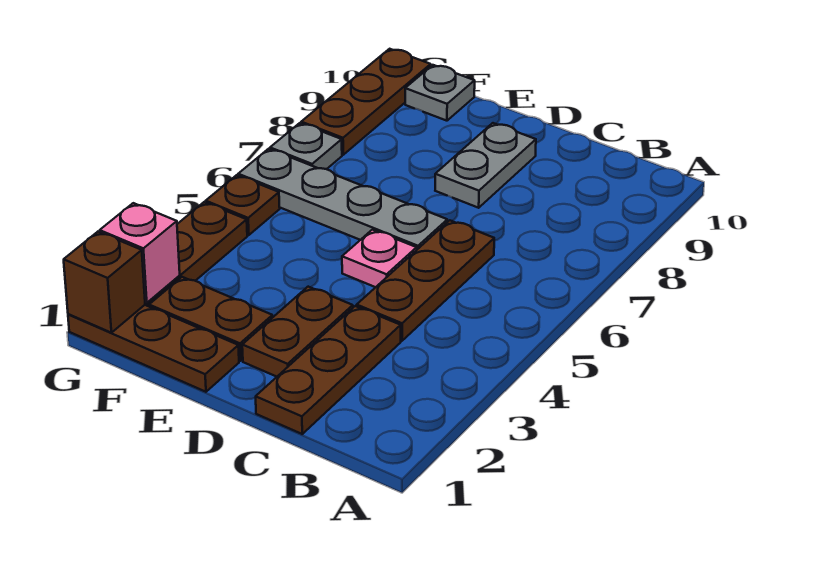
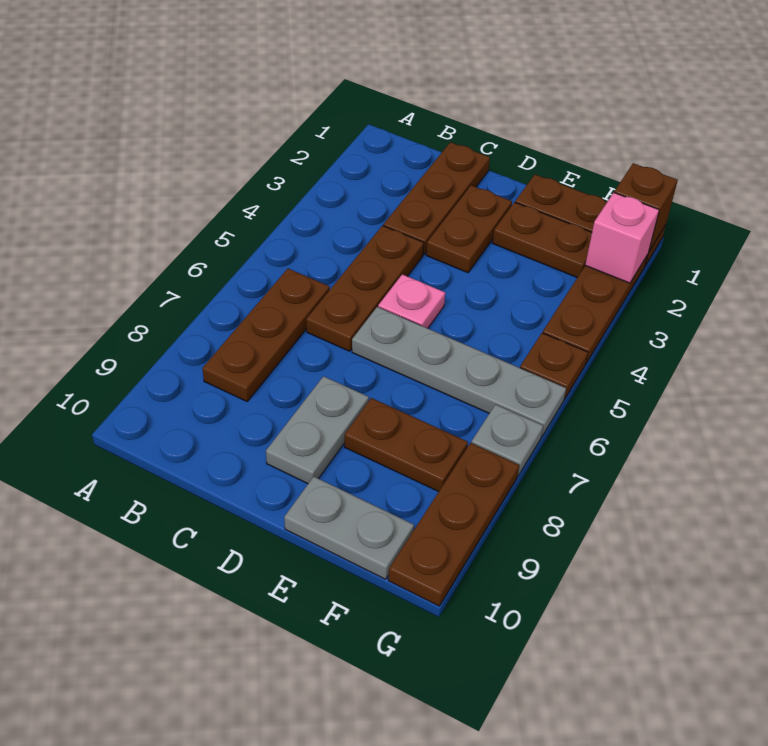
none -> brown plate B6:B8 level 1
none -> brown plate E8:F8 level 1
grey plate F10 level 1 -> grey plate E10:F10 level 1

